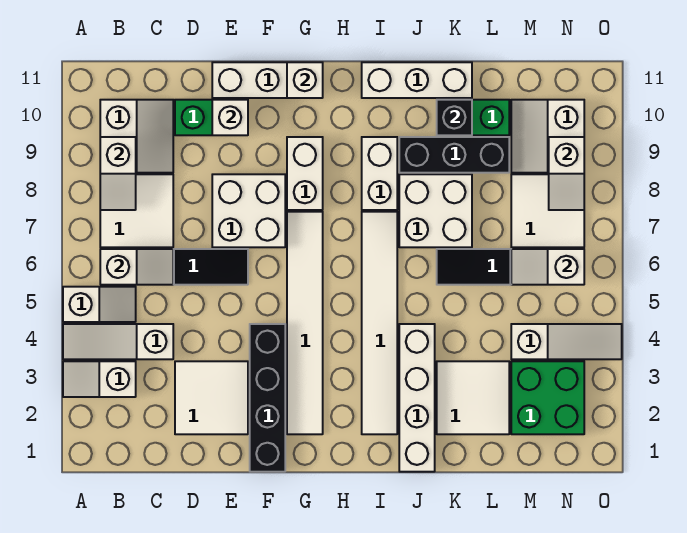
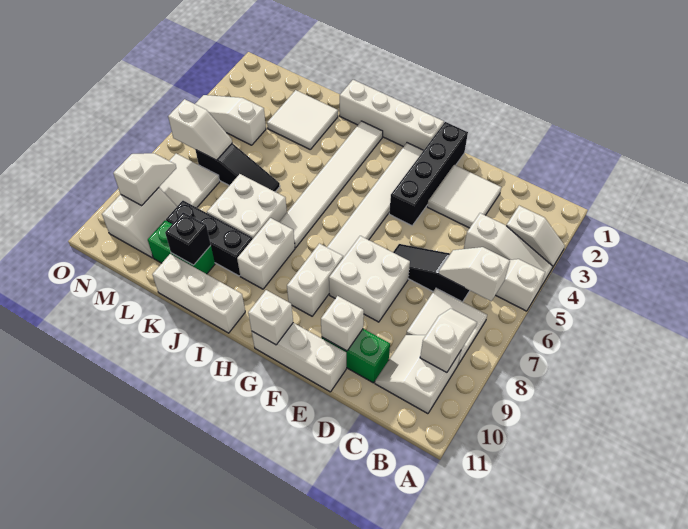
white brick J1:J4 level 1 -> white brick G1:J1 level 1
green brick M2:N3 level 1 -> none

